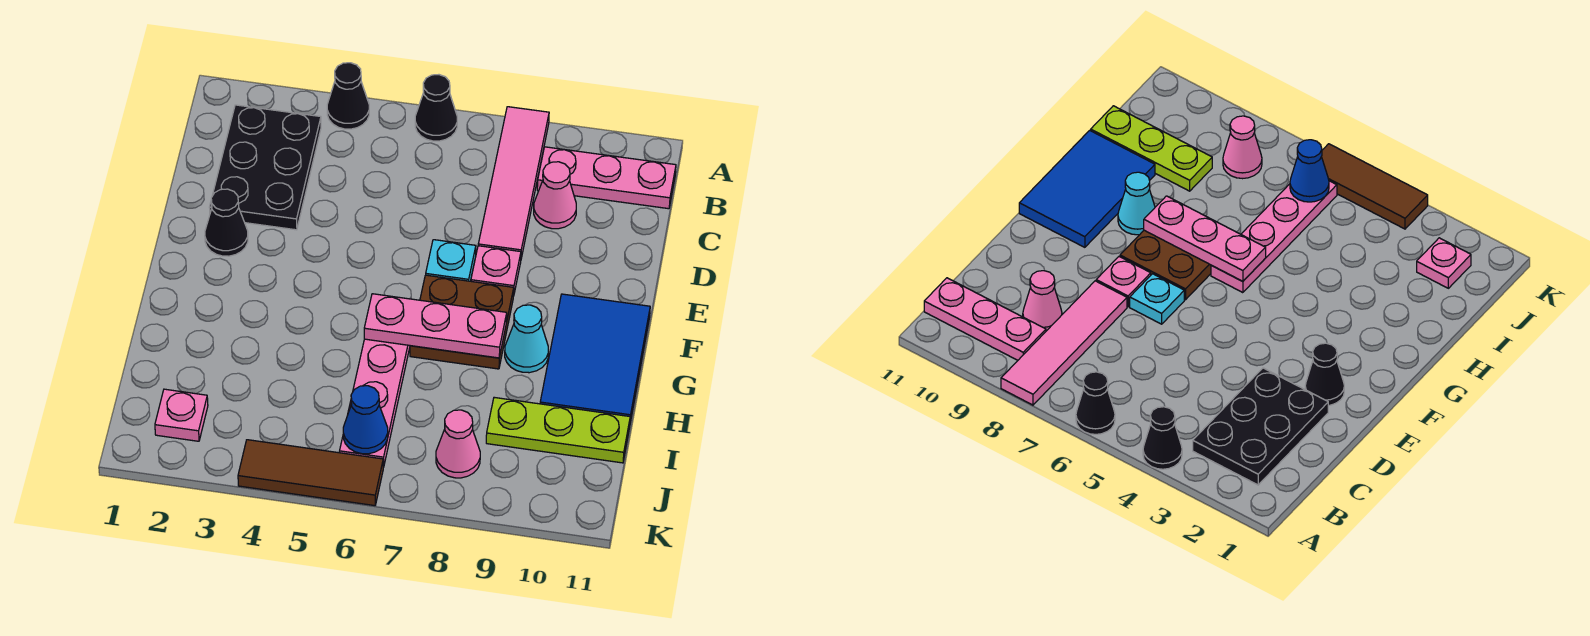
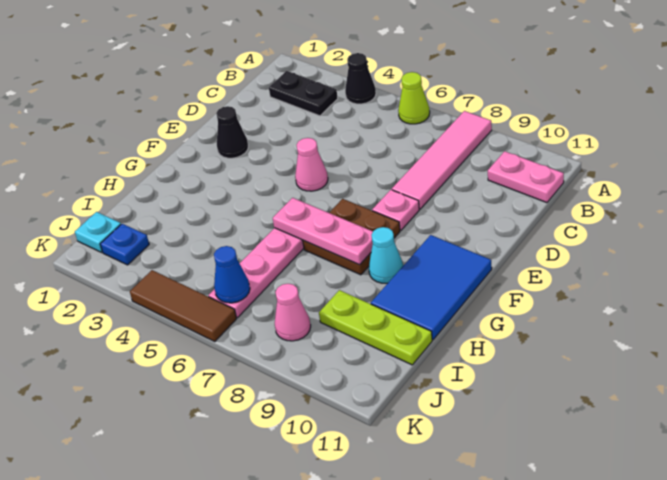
black cone A6 level 1 -> lime cone A6 level 1
black plate B2:D3 level 1 -> black plate B2:B3 level 1
pink plate B9:B11 level 1 -> pink plate B10:B11 level 1
pink cone C9 level 1 -> pink cone E5 level 1
cyan plate E7 level 1 -> cyan plate J1 level 1
pink plate J2 level 1 -> blue plate J2 level 1

